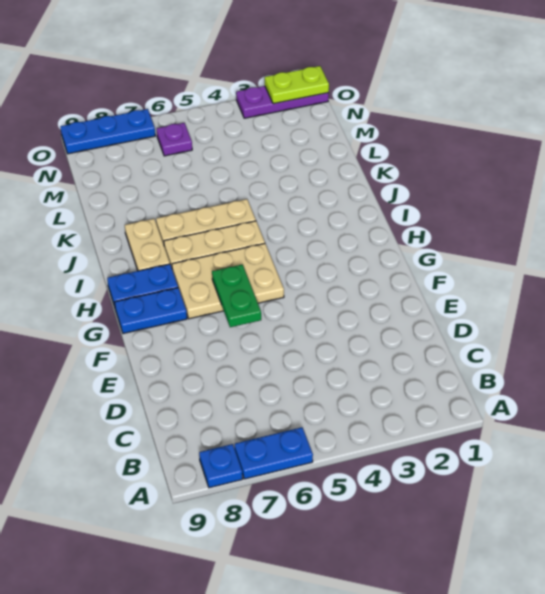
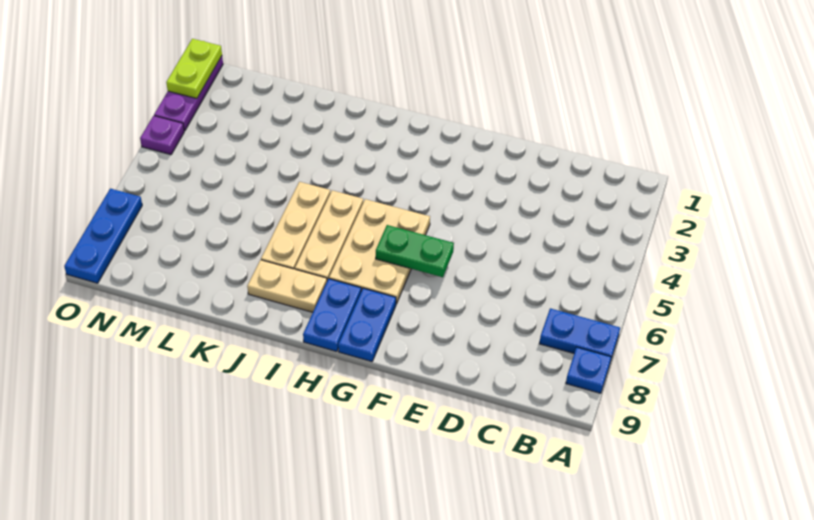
blue plate A6:A7 level 1 -> blue plate A7:B7 level 1
purple plate N6 level 1 -> purple plate O4 level 1

